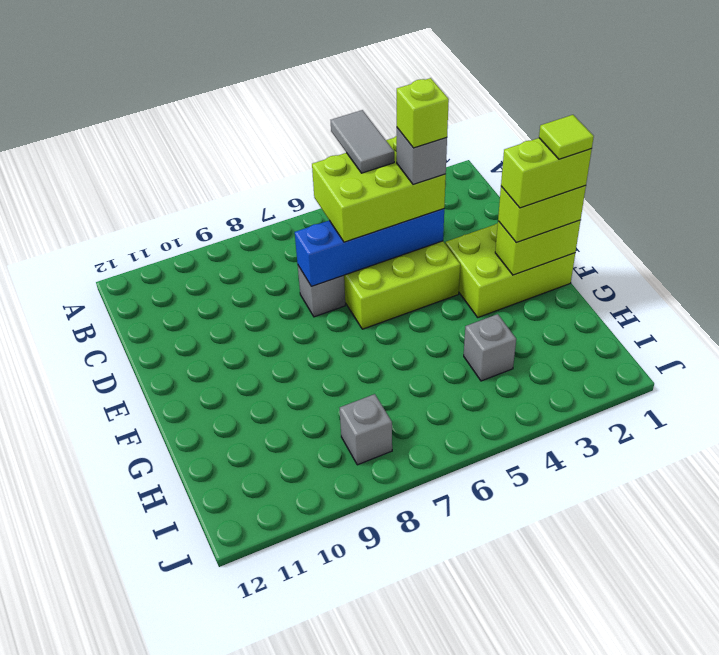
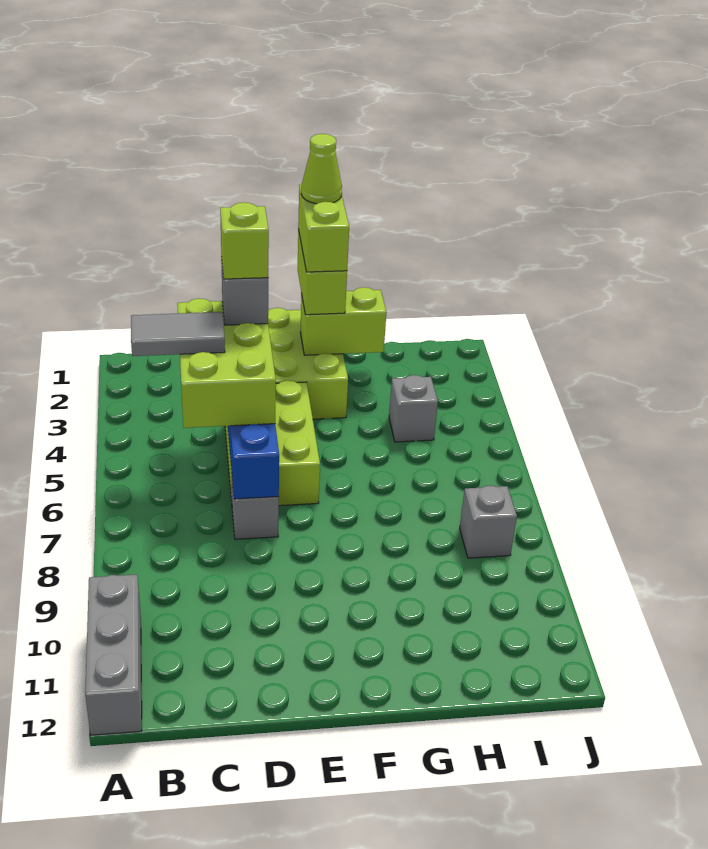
none -> grey brick A10:A12 level 1
lime brick F1:F2 level 2 -> lime brick F2:G2 level 2
lime tile F1 level 5 -> lime cone F1 level 5

